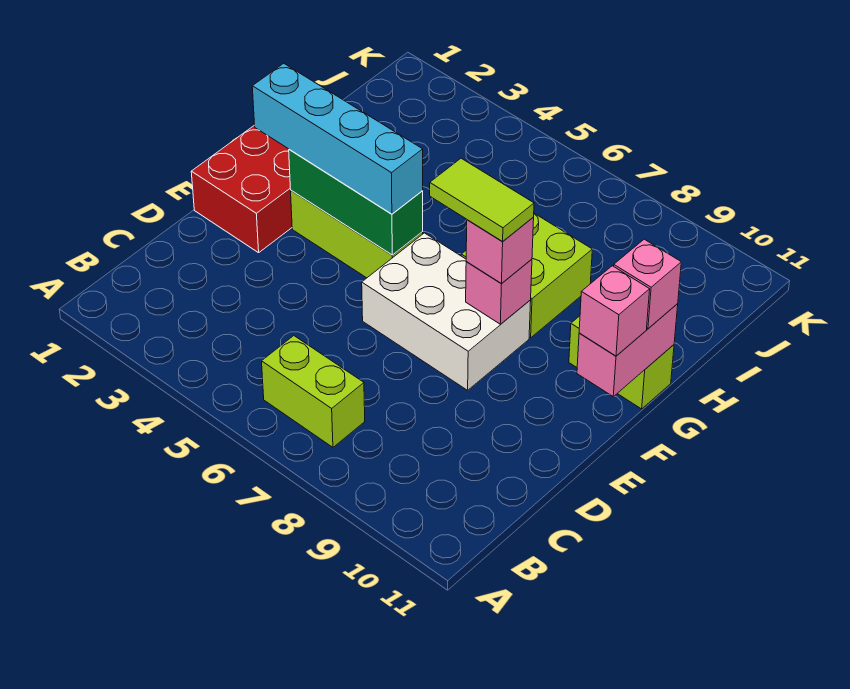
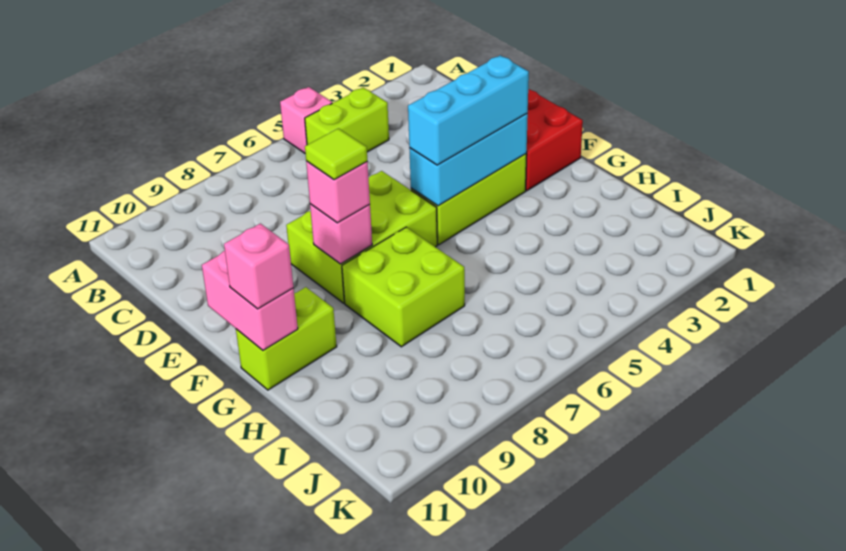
lime brick B6:B7 level 1 -> lime brick B4:B5 level 1
white brick E6:F8 level 1 -> lime brick E6:F8 level 1
cyan brick F2:F5 level 3 -> cyan brick F3:F5 level 3
green brick F3:F5 level 2 -> cyan brick F3:F5 level 2
lime tile F7:F8 level 4 -> lime tile F8 level 4
pink brick F11 level 3 -> pink brick A5 level 1

